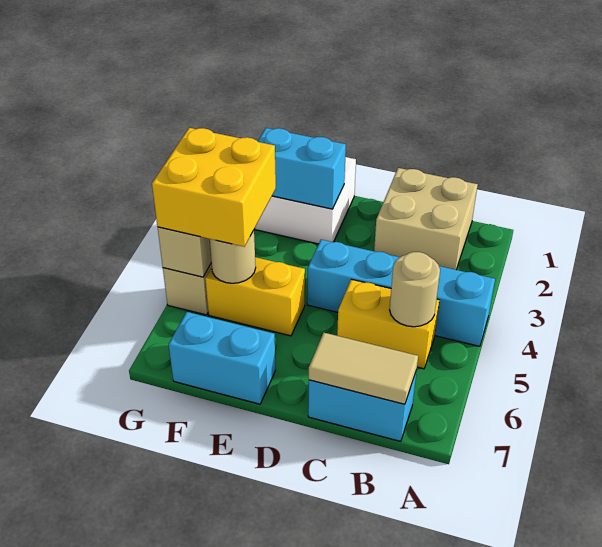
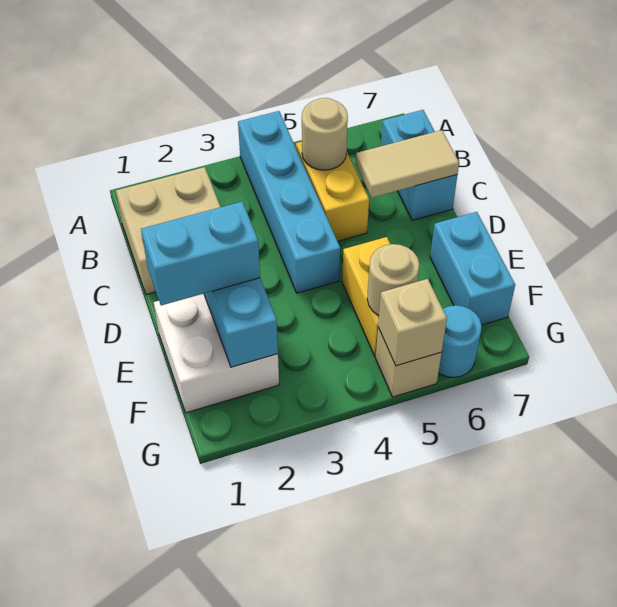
tan tile B7:C7 level 2 -> tan tile C6:C7 level 2
none -> cyan brick E1:E2 level 3
yellow brick F4:G5 level 3 -> none
none -> cyan round brick G6 level 1

